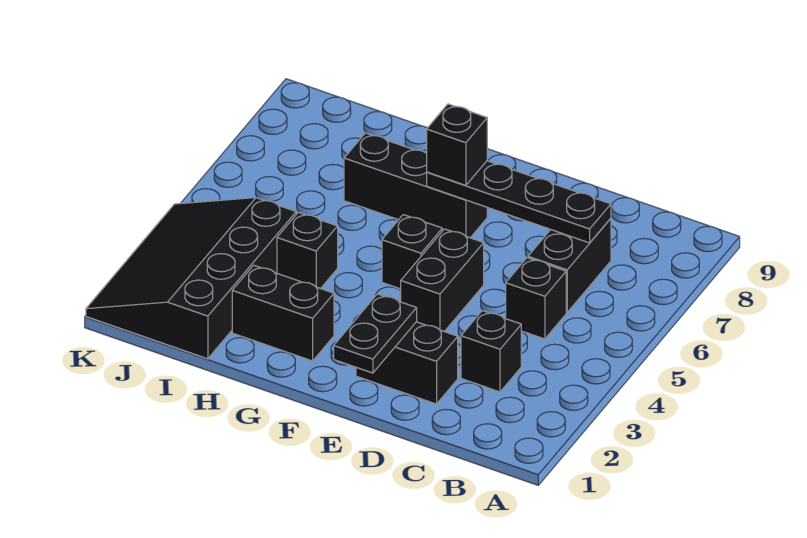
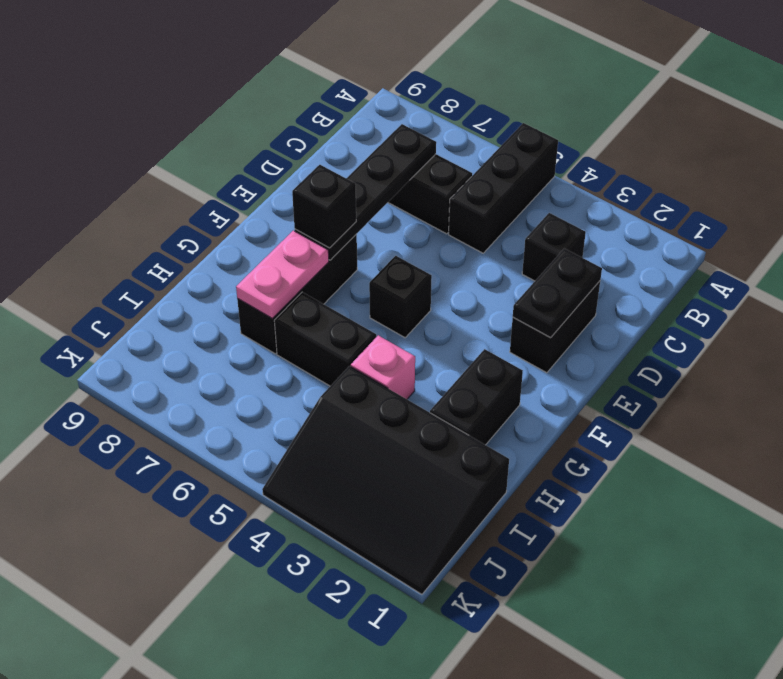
black brick C5 level 1 -> black brick A5:C5 level 1
black plate E1:E2 level 2 -> black plate D2:E2 level 2
black brick E4:E5 level 1 -> black brick H5:H6 level 1
none -> pink plate G7:H7 level 2
black brick H4 level 1 -> pink brick H4 level 1

